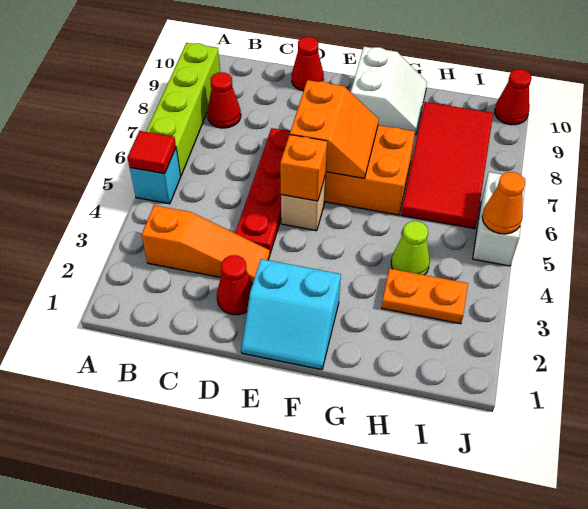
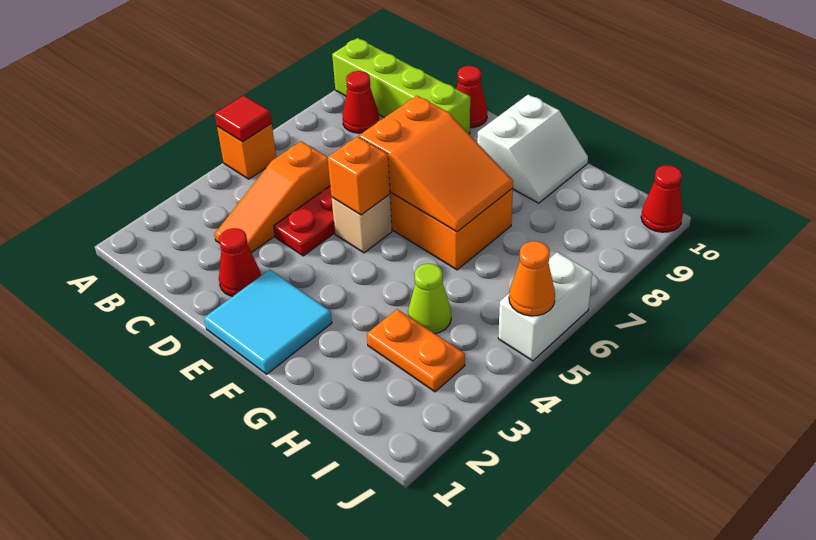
cyan brick A5 level 1 -> orange brick A5 level 1
lime brick A6:A9 level 1 -> lime brick A9:D9 level 1
orange slope B3:D3 level 1 top B -> orange slope C3:C5 level 1 top 5
cyan slope E1:F2 level 1 top 2 -> cyan tile E1:F2 level 1
orange slope E6:F7 level 2 top E -> orange slope E6:G7 level 2 top E
red tile H6:I9 level 1 -> none

